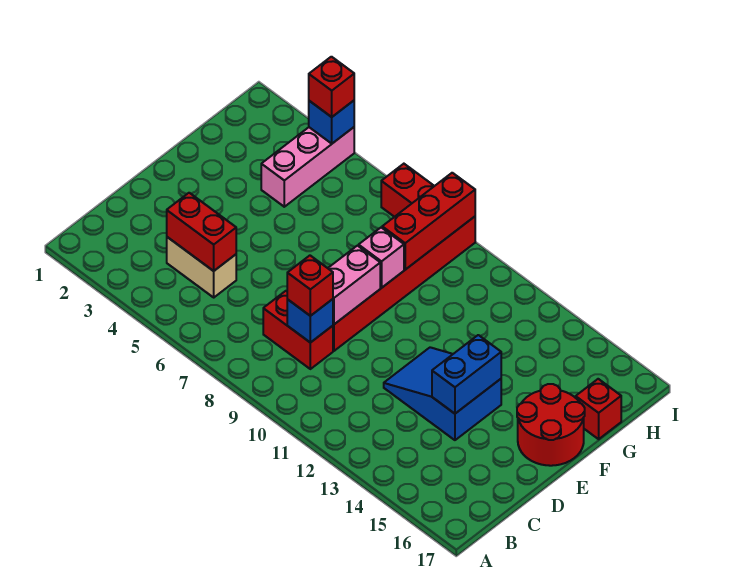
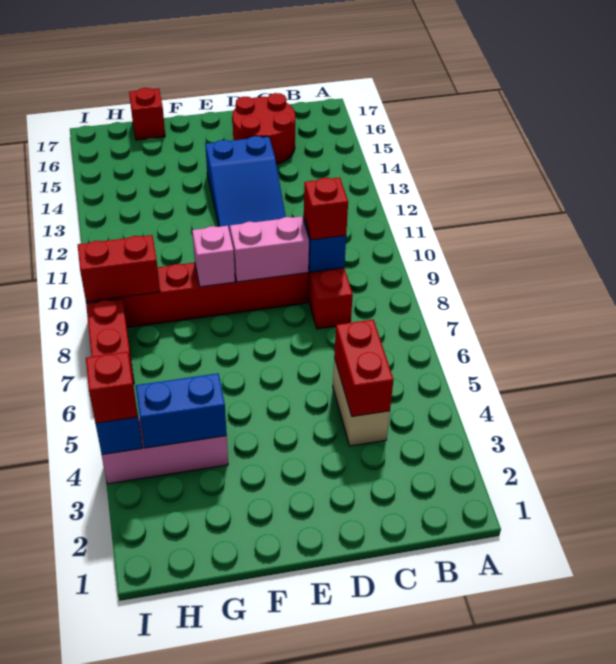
blue brick D14:E14 level 2 -> blue brick G4:H4 level 2
red round brick E16:F17 level 1 -> red round brick C15:D16 level 1
red brick G9:I9 level 2 -> red brick H9:I9 level 2

